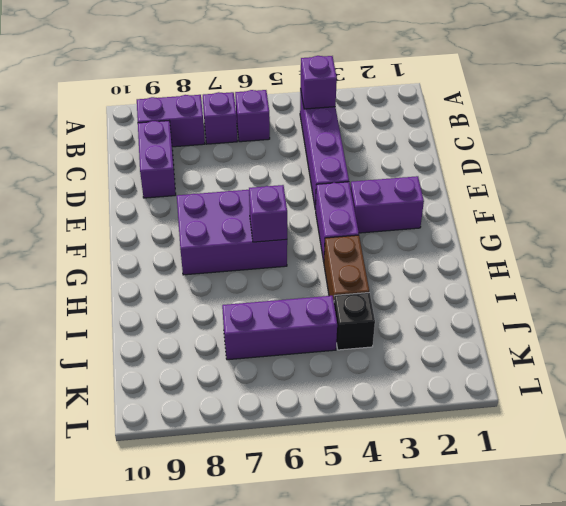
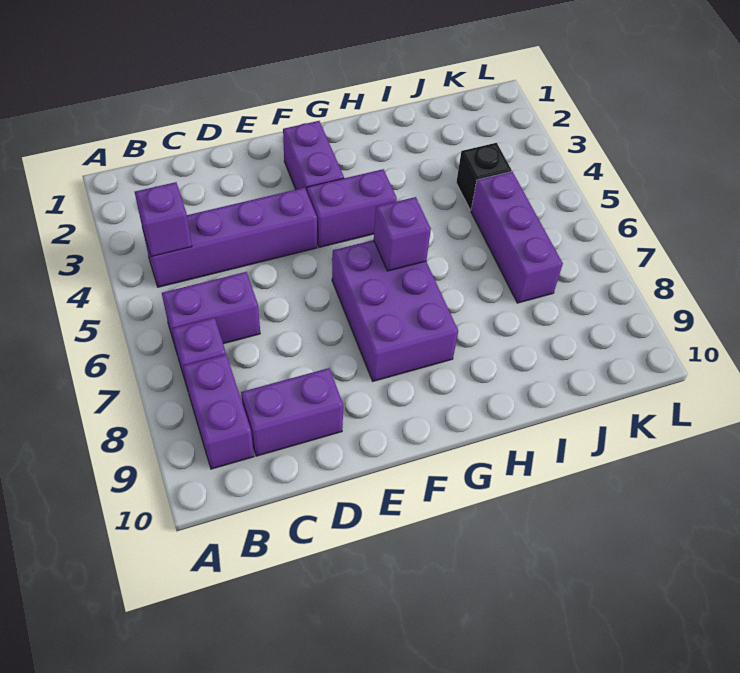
purple brick B6 level 1 -> purple brick B6:C6 level 1
brown brick H4:I4 level 1 -> none

